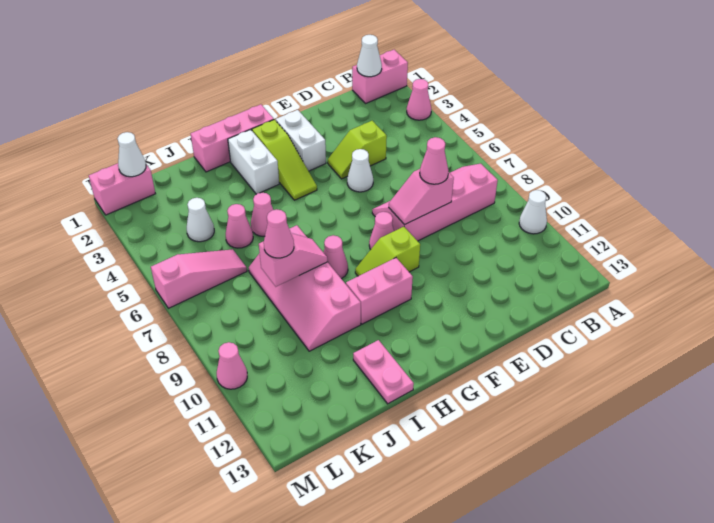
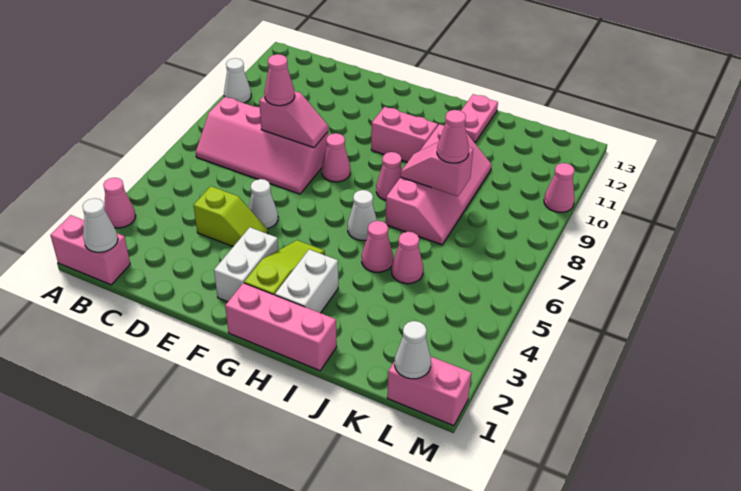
lime slope F9:G9 level 1 top F -> none
white cone K4 level 1 -> white cone H6 level 1
pink slope K6:M6 level 1 top M -> none

